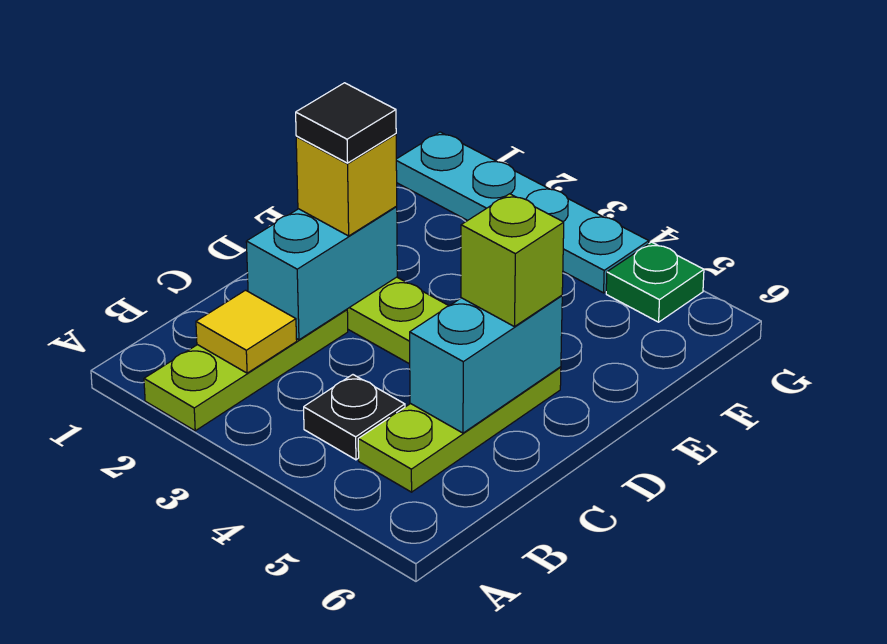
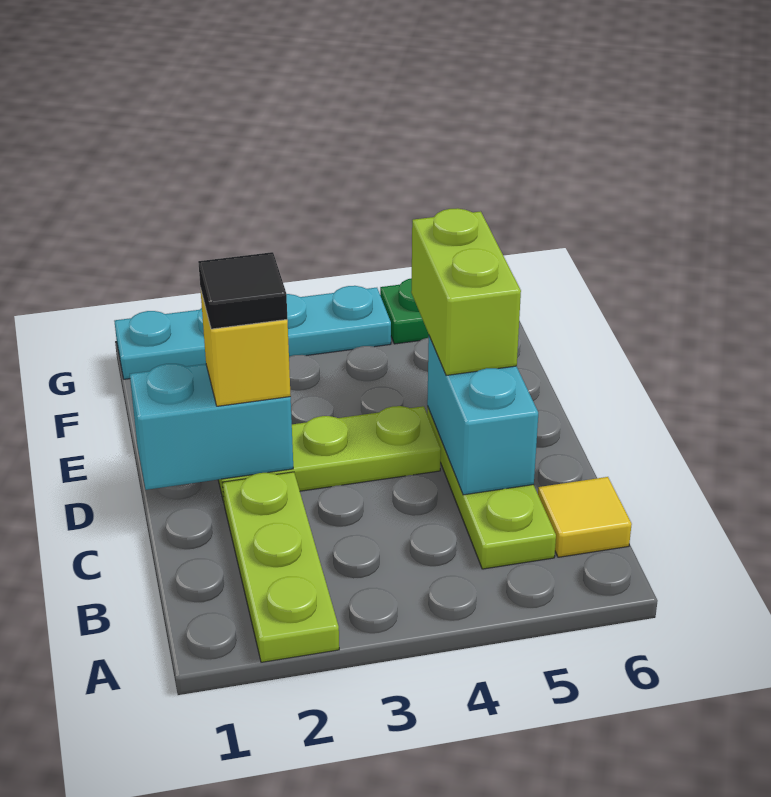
yellow tile B2 level 2 -> yellow tile B6 level 1
black plate B4 level 1 -> none
cyan brick C2:D2 level 2 -> cyan brick D1:D2 level 2
lime brick D5 level 3 -> lime brick D5:E5 level 3

